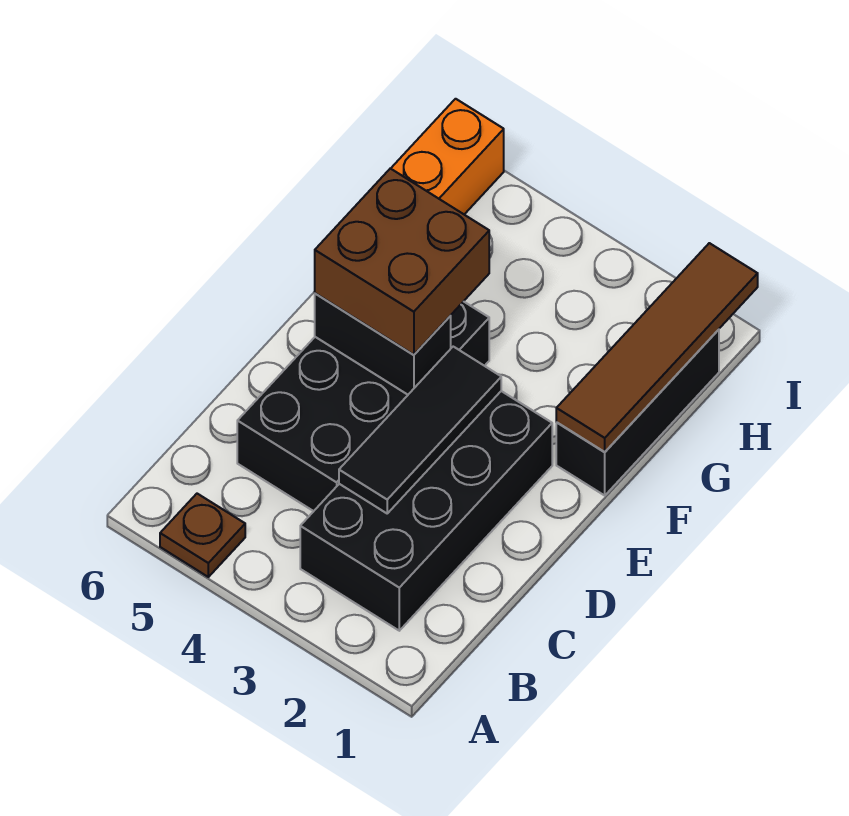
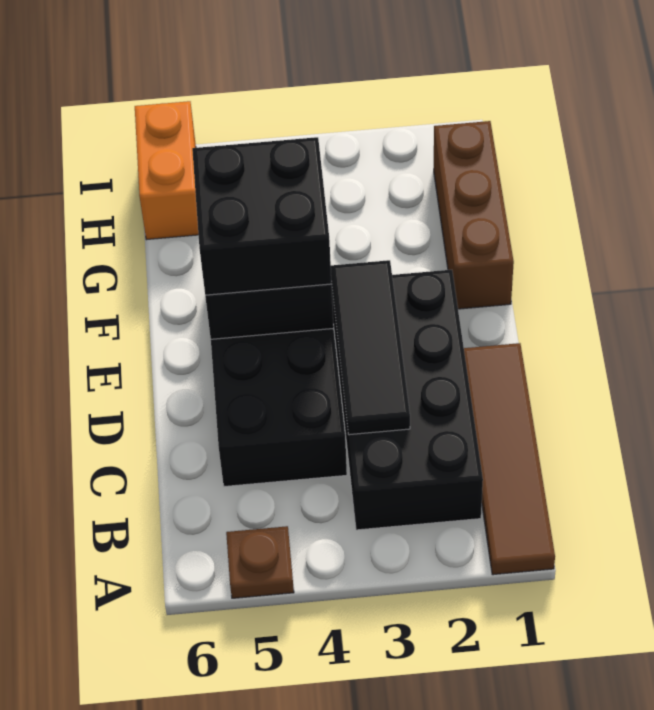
brown brick E4:F5 level 3 -> black brick E4:F5 level 3
black brick F1:H1 level 1 -> brown brick F1:H1 level 1
brown tile F1:I1 level 2 -> brown tile A1:D1 level 1

